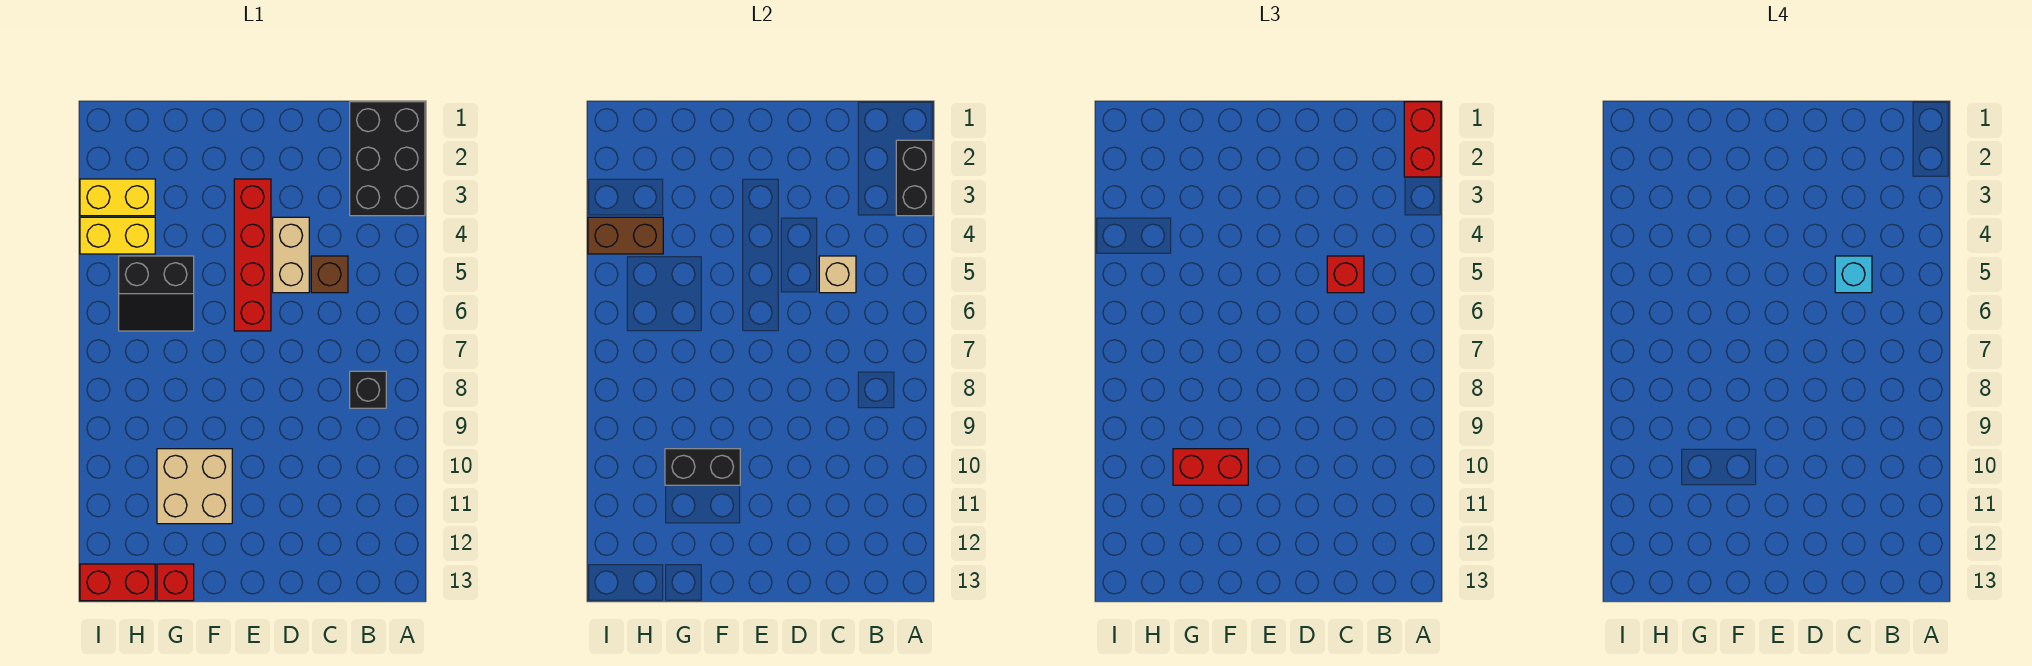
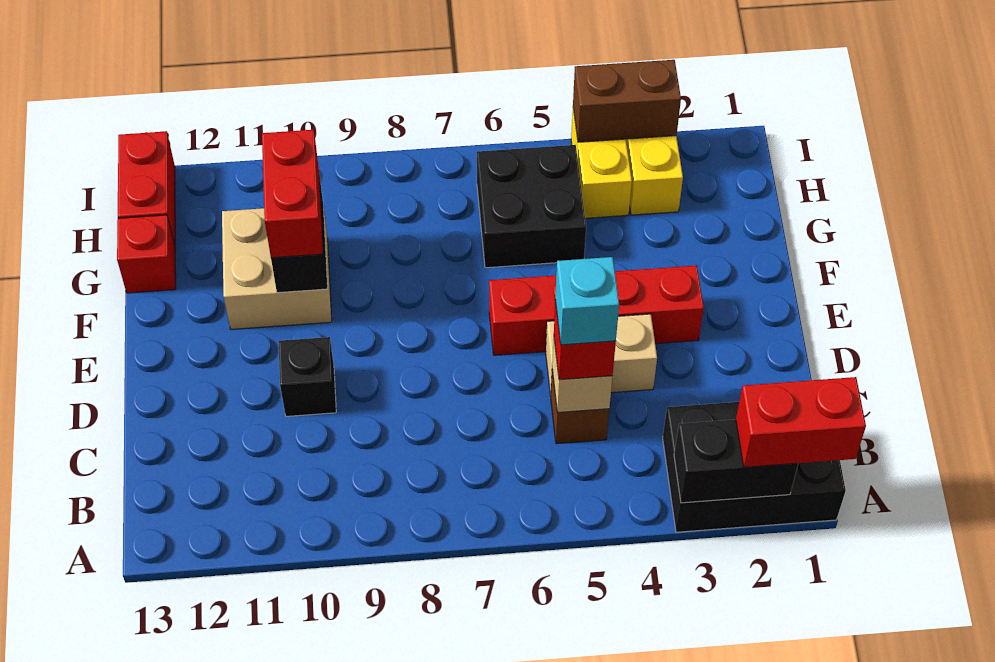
black brick B8 level 1 -> black brick D10 level 1
black slope G5:H6 level 1 top 5 -> black brick G5:H6 level 1
brown brick H4:I4 level 2 -> brown brick I3:I4 level 2

